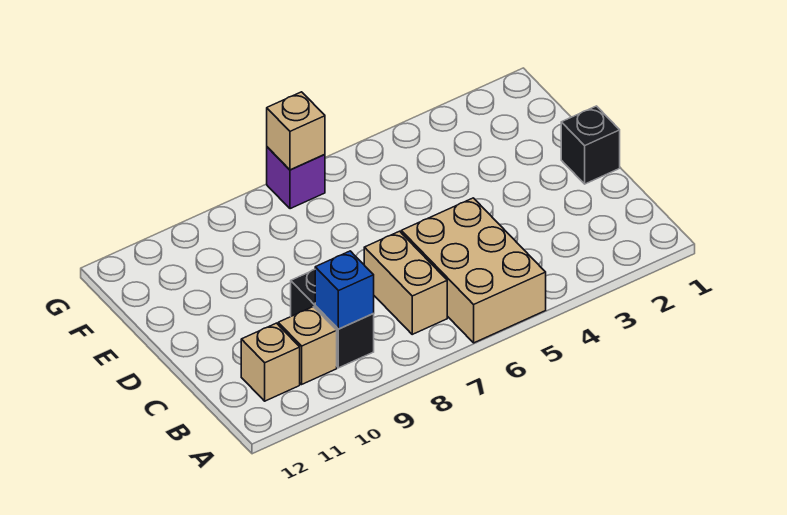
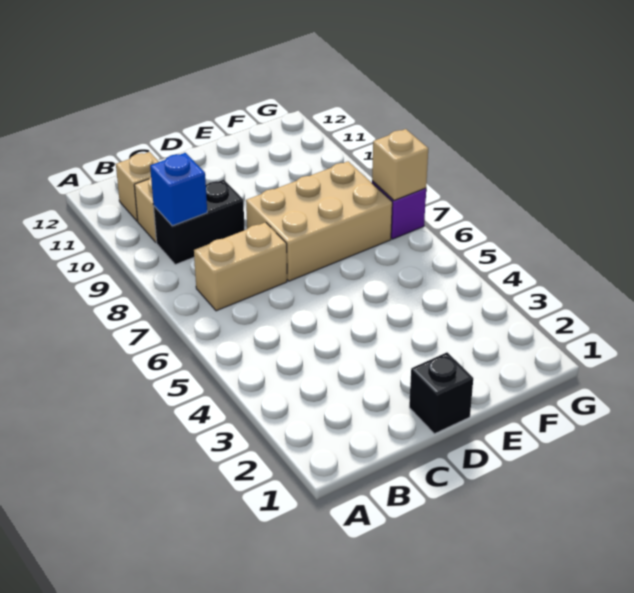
tan brick A5:C6 level 1 -> tan brick D7:F8 level 1

